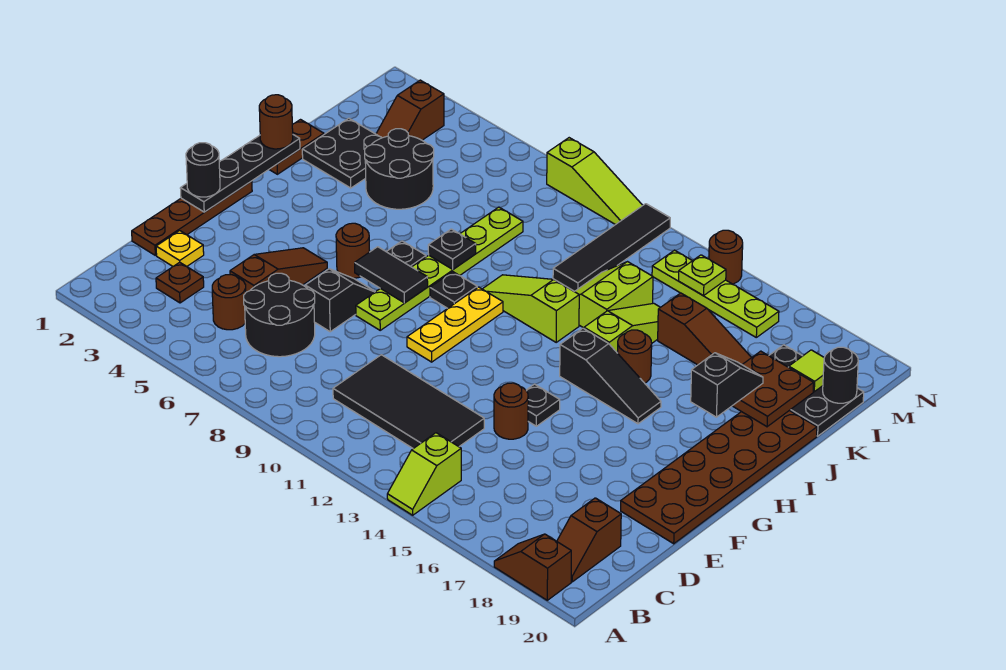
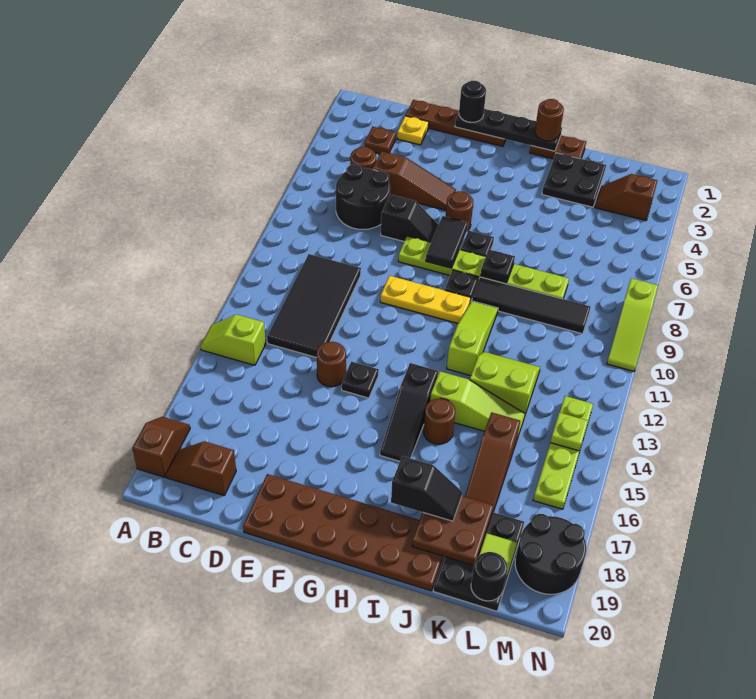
black round brick J4:K5 level 1 -> black round brick M18:N19 level 1
black tile K11:N11 level 1 -> black tile I9:L9 level 1
brown round brick N14 level 1 -> none

